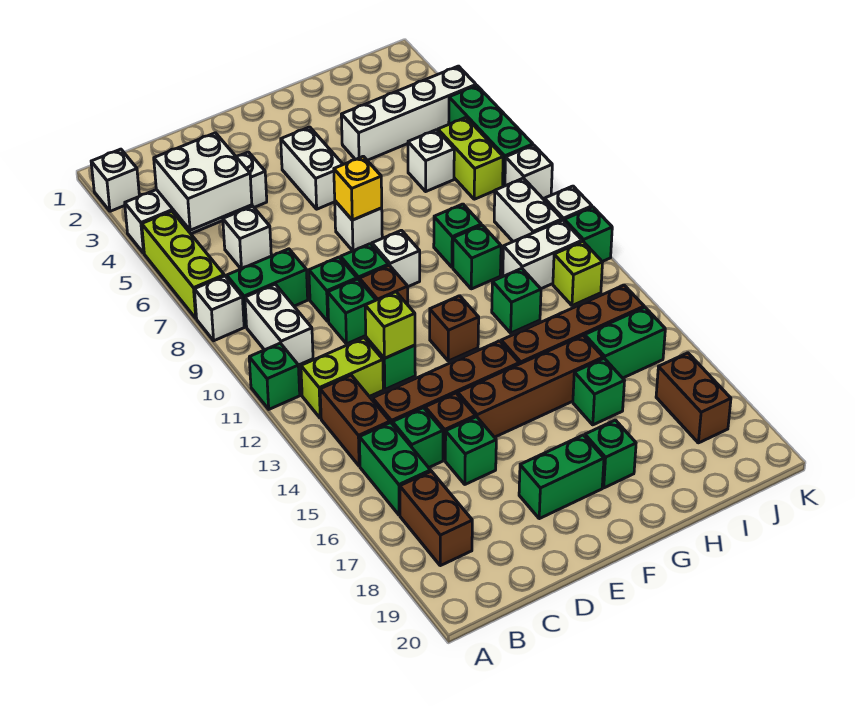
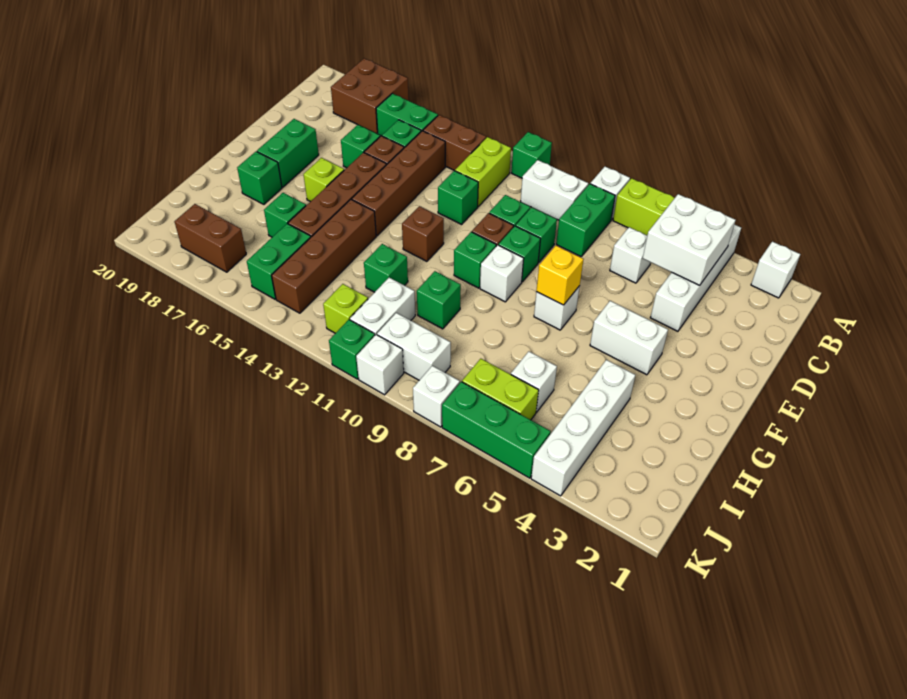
brown brick B17:B18 level 1 -> brown brick A17:B18 level 1
lime brick D12 level 2 -> lime brick F16 level 1
green brick H9 level 1 -> green brick F10 level 1

